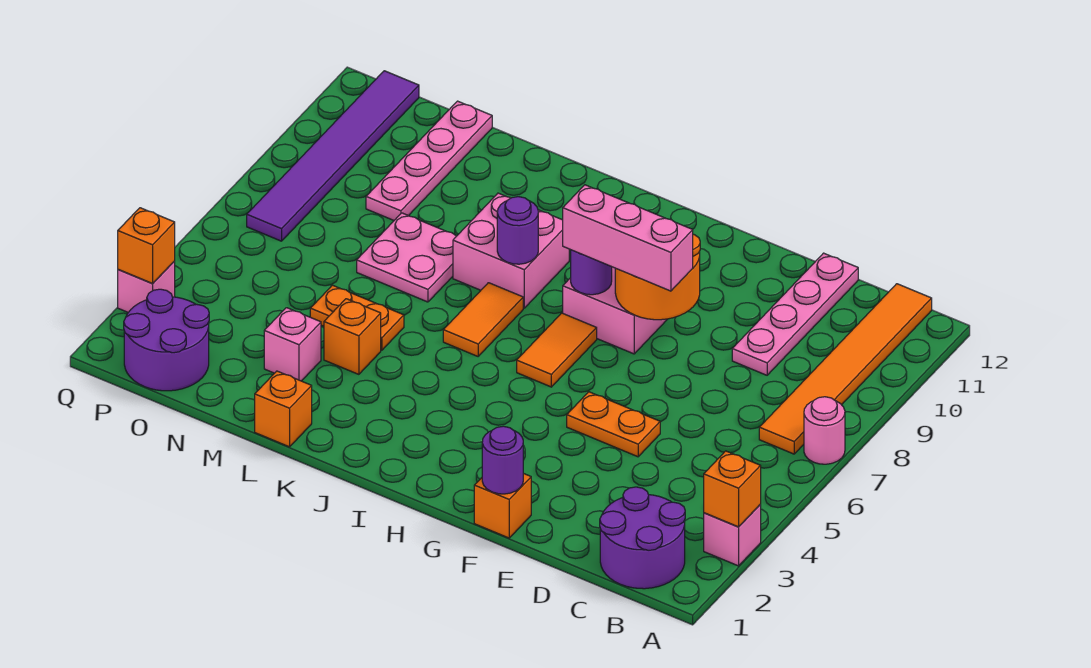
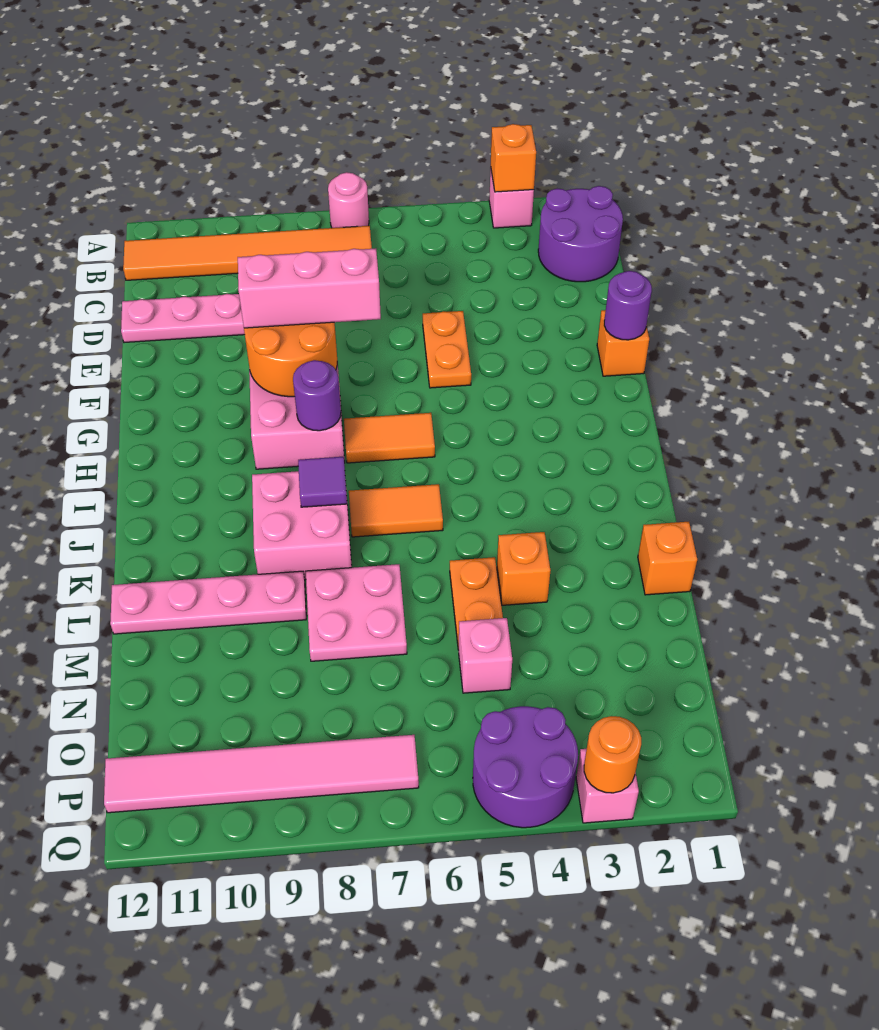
pink brick F8:H8 level 3 -> pink brick F7:F9 level 3
purple round brick J8 level 2 -> purple tile J8 level 2
pink brick M3 level 1 -> pink brick N5 level 1
pink plate N9:N12 level 1 -> pink plate L9:L12 level 1
purple round brick O1:P2 level 1 -> purple round brick P4:Q5 level 1
purple tile P7:P12 level 1 -> pink tile P7:P12 level 1
orange brick Q3 level 2 -> orange round brick Q3 level 2

